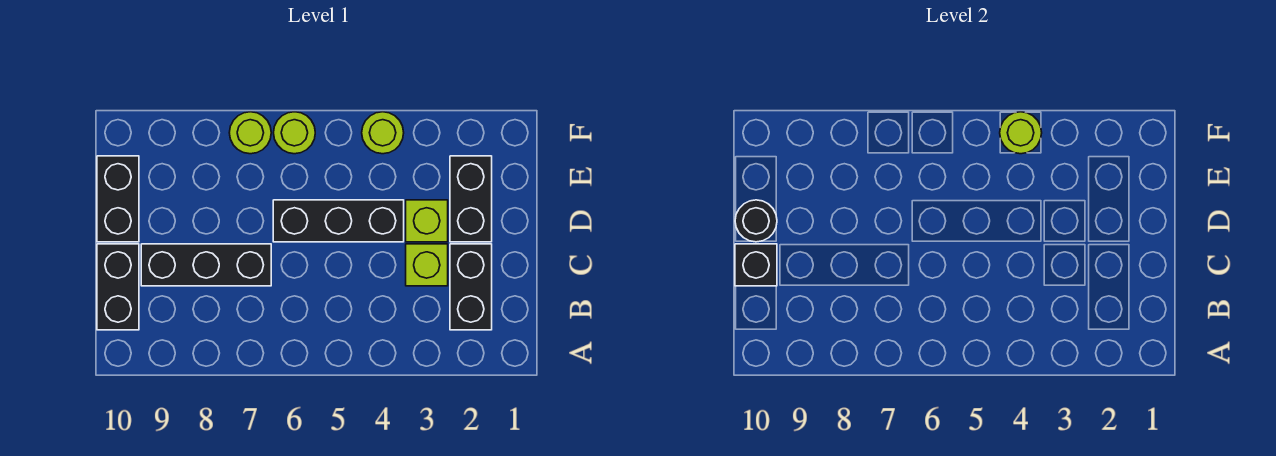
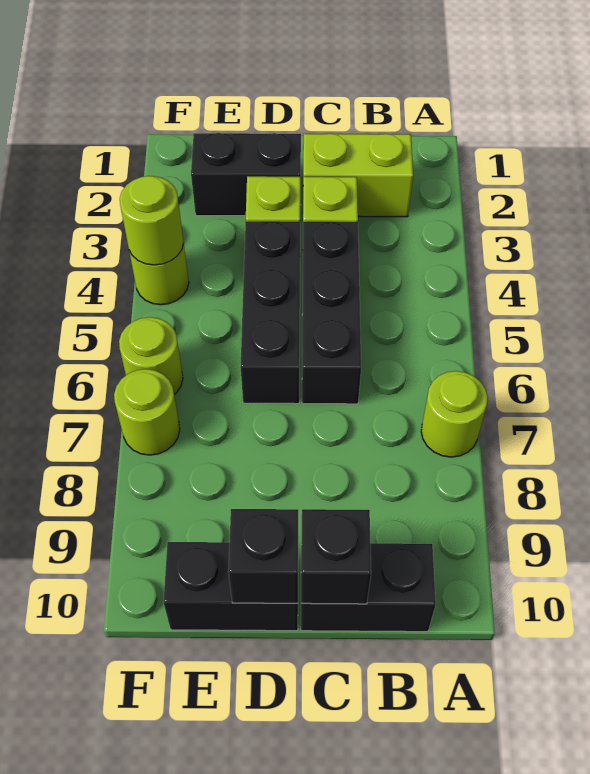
none -> lime round brick A7 level 1
black brick B2:C2 level 1 -> lime brick B2:C2 level 1
black brick C7:C9 level 1 -> black brick C4:C6 level 1
black round brick D10 level 2 -> black brick D10 level 2

